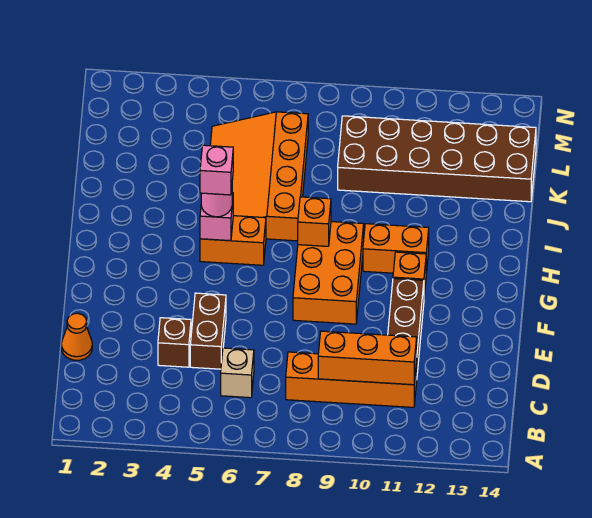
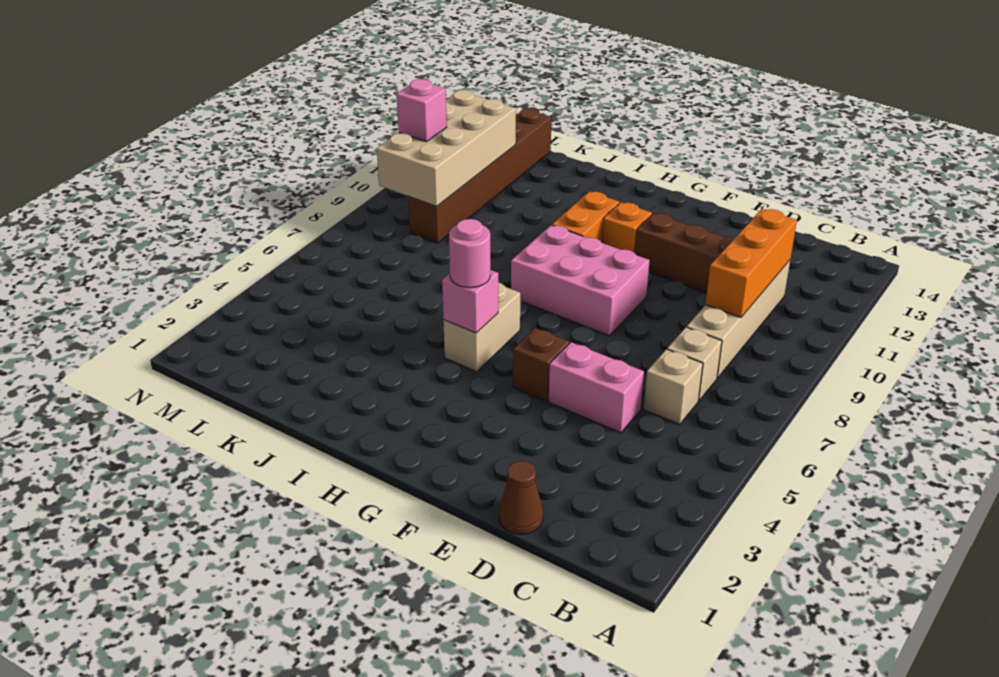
none -> tan brick C7 level 1
orange brick C8:C11 level 1 -> tan brick C8:C11 level 1
orange cone D1 level 1 -> brown cone D1 level 1
brown brick D4 level 1 -> brown brick F5 level 1
brown brick D5:E5 level 1 -> pink brick D5:E5 level 1
orange brick F8:H9 level 1 -> pink brick F8:H9 level 1
orange brick H5:H6 level 1 -> tan brick H5:H6 level 1
pink brick H5 level 4 -> pink brick M10 level 3
orange brick H8 level 2 -> none
orange slope I5:L7 level 1 top 7 -> none
brown brick K9:L14 level 1 -> brown brick L9:L14 level 1
none -> tan brick L9:M12 level 2

